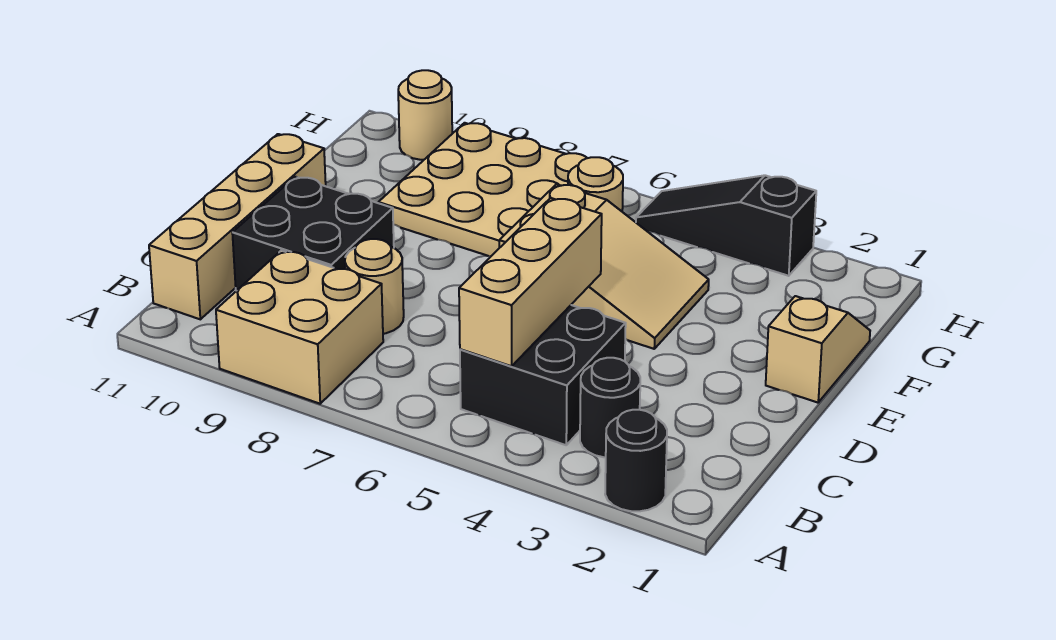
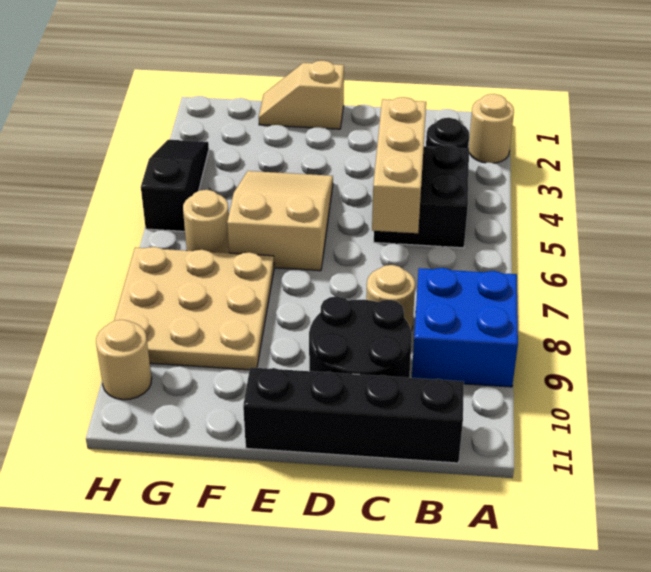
black round brick A2 level 1 -> tan round brick A2 level 1
tan brick A8:B9 level 1 -> blue brick A8:B9 level 1
tan brick B5:D5 level 2 -> tan brick C4:C6 level 2
tan brick B11:E11 level 1 -> black brick B11:E11 level 1
black brick C9:D10 level 1 -> black round brick C9:D10 level 1
black slope H3:H5 level 1 top 3 -> black slope H3:H5 level 1 top 5

